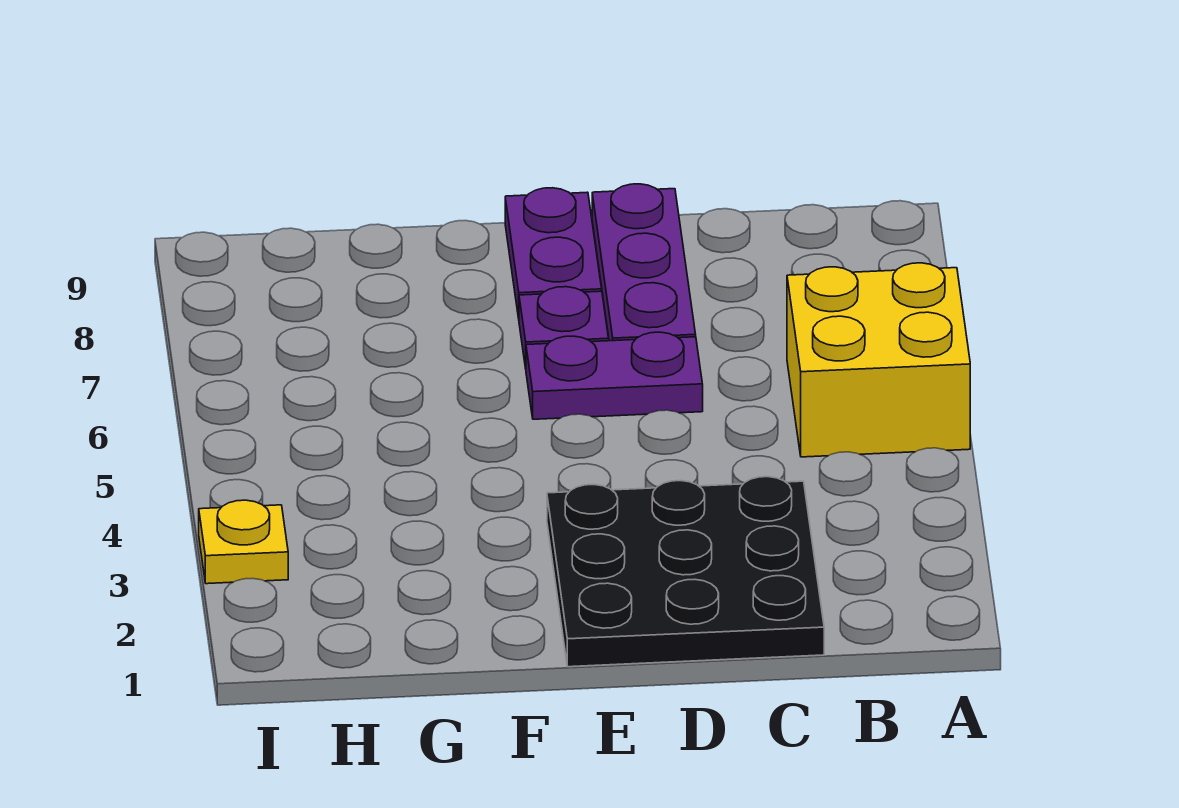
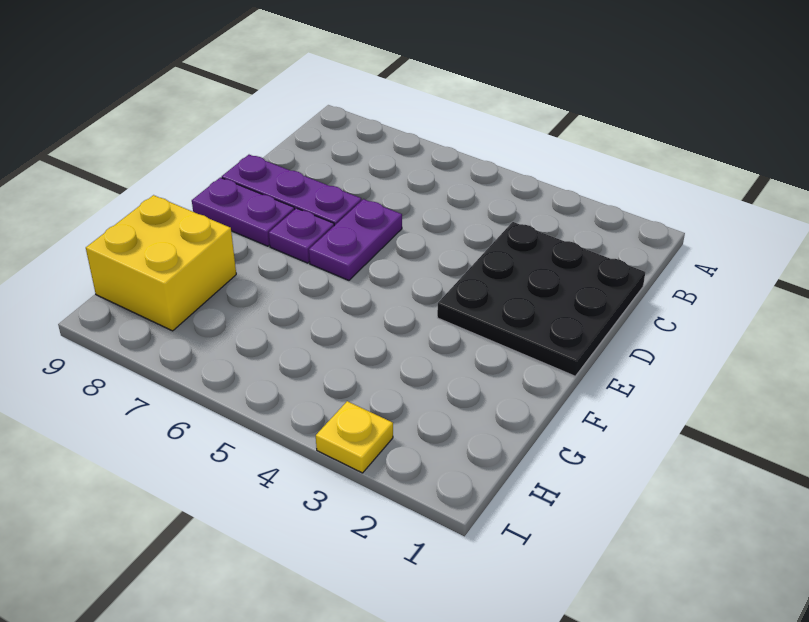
yellow brick A5:B6 level 1 -> yellow brick G8:H9 level 1

